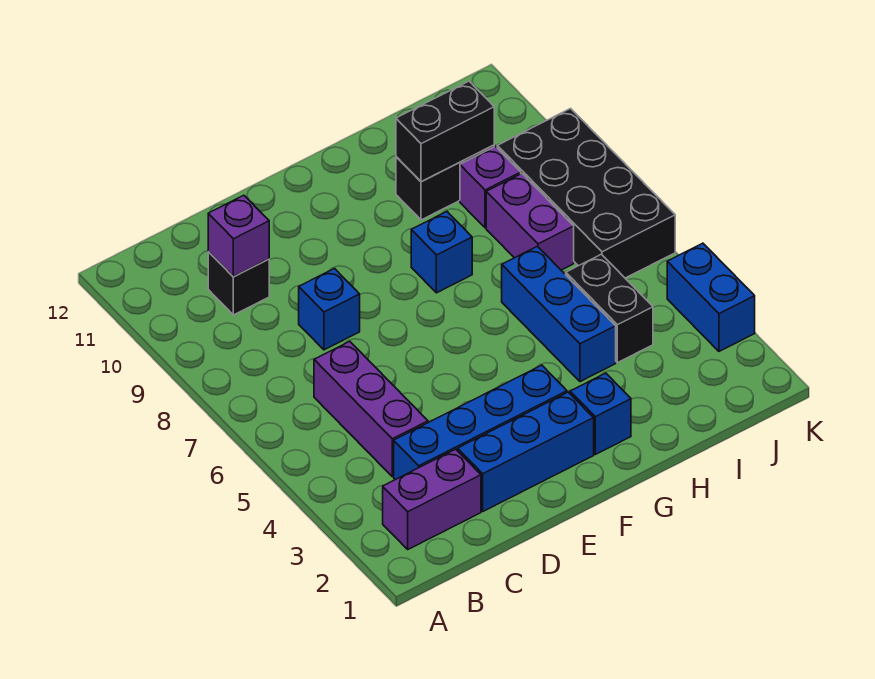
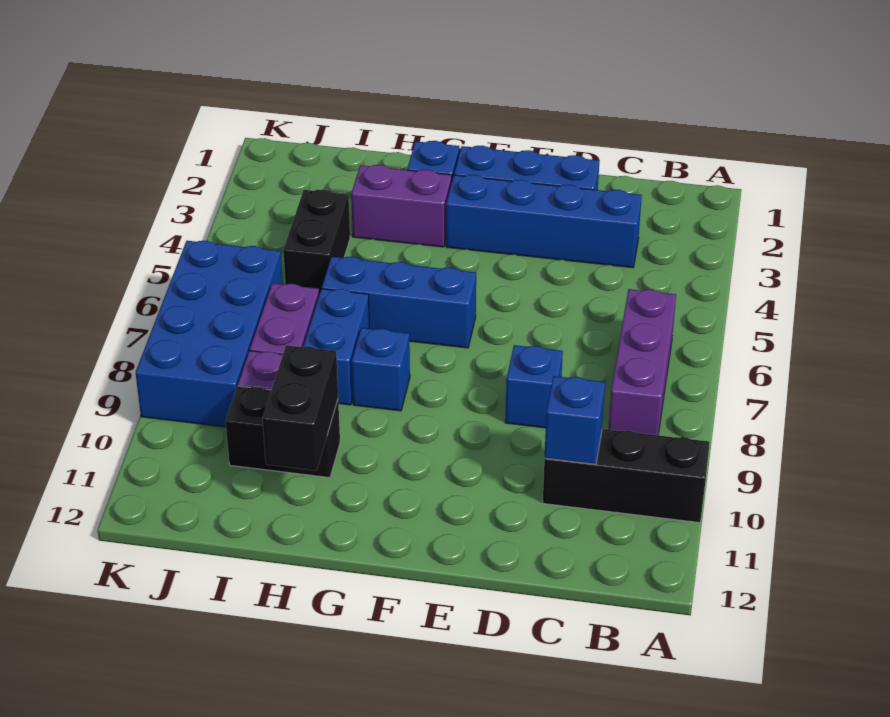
purple brick B2:C2 level 1 -> purple brick G3:H3 level 1
purple brick C4:C6 level 1 -> purple brick B6:B8 level 1
black brick C10 level 1 -> black brick A10:C10 level 1
purple brick C10 level 2 -> blue brick C10 level 2
blue brick H4:H6 level 1 -> blue brick F6:H6 level 1
black brick H10:I10 level 2 -> black brick H10:H11 level 2
black brick J6:K9 level 1 -> blue brick J6:K9 level 1
blue brick K3:K4 level 1 -> blue brick H7:H8 level 1

